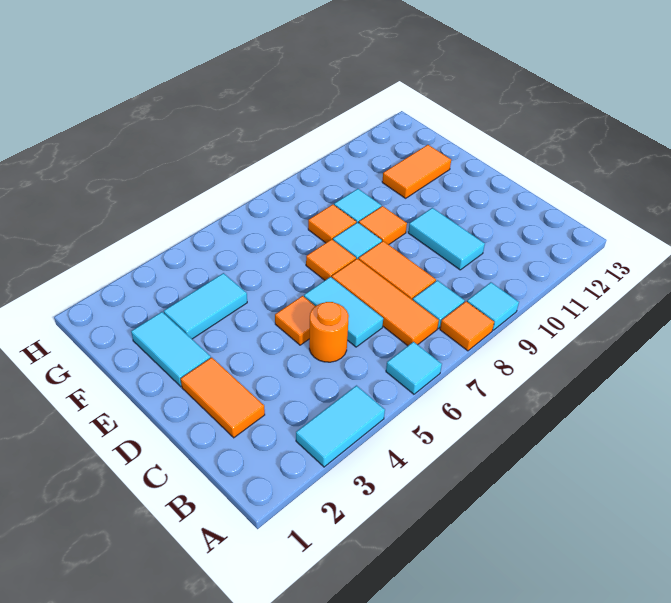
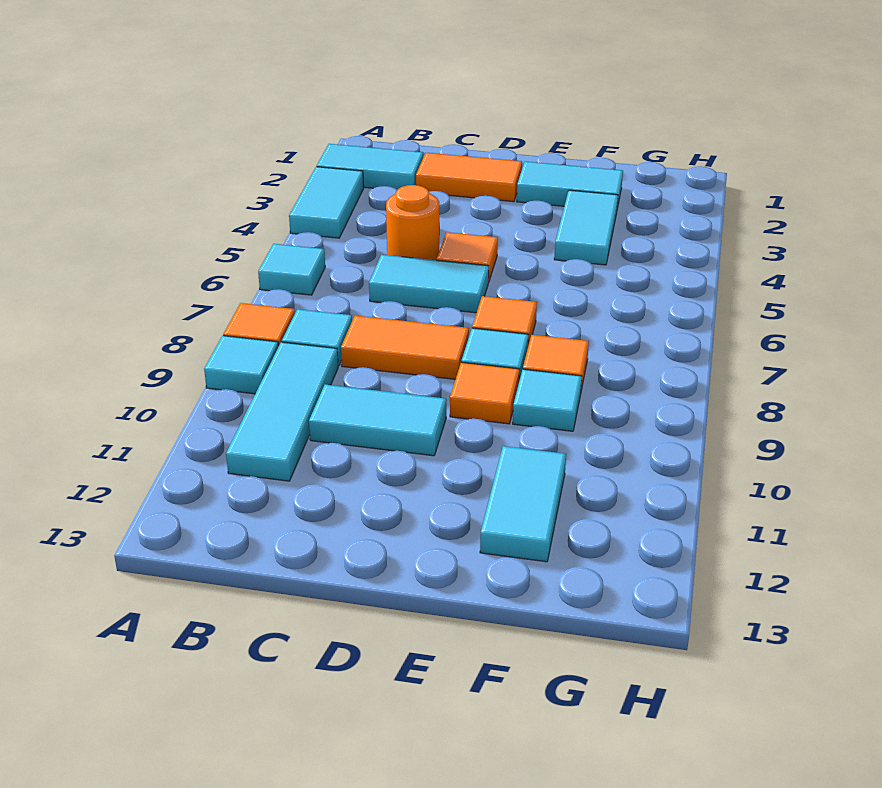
none -> cyan tile A2:B2 level 1
orange tile B7:D7 level 1 -> none
none -> cyan tile B9:B11 level 1
orange tile F11:F12 level 1 -> cyan tile F11:F12 level 1

